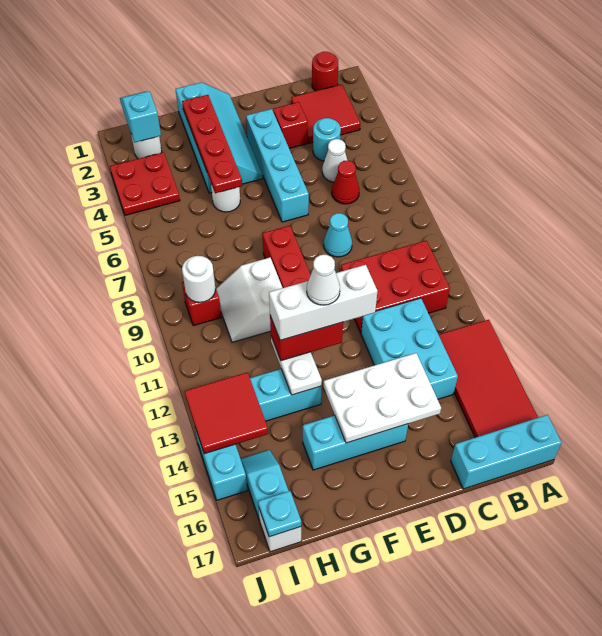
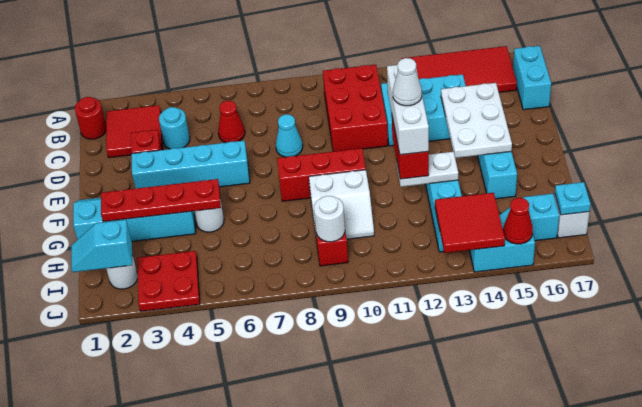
cyan brick A17:C17 level 1 -> cyan brick B17:C17 level 1
white cone C5 level 1 -> none
none -> red cone J15 level 2

